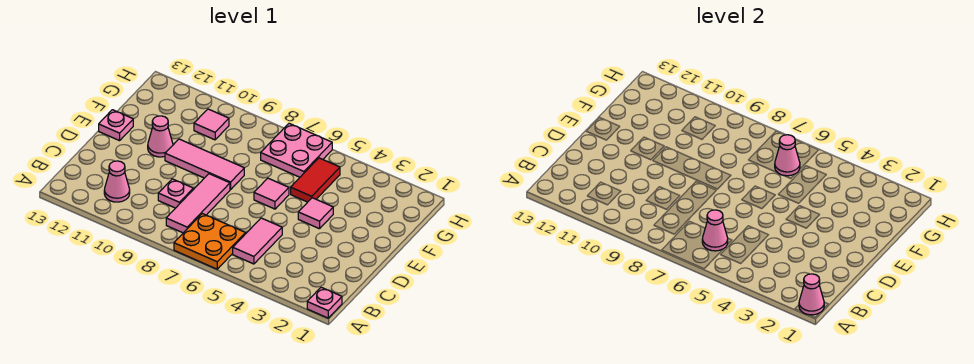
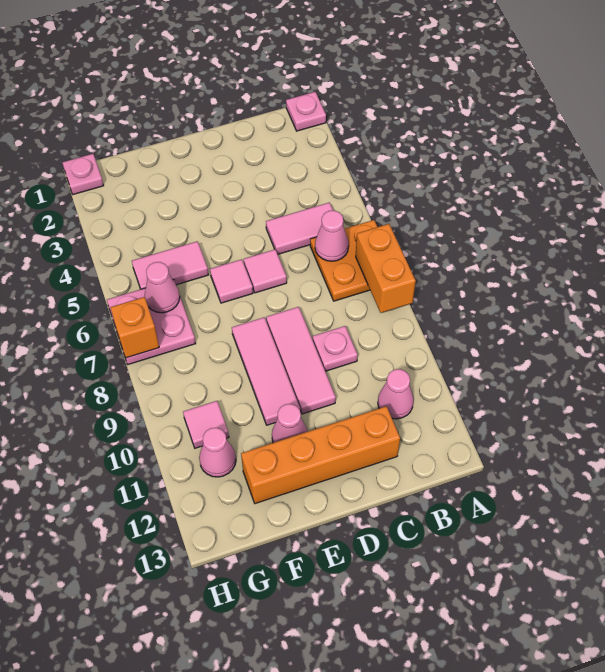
pink cone A1 level 2 -> pink cone G11 level 1
none -> orange brick A7:A8 level 2
pink tile B8:D8 level 1 -> pink tile D8:D10 level 1
none -> orange brick C12:F12 level 1
pink tile E4 level 1 -> pink tile D6 level 1
pink plate E13 level 1 -> pink plate H1 level 1
red tile F5:G5 level 1 -> pink tile F5:G5 level 1
none -> orange brick H7 level 2

